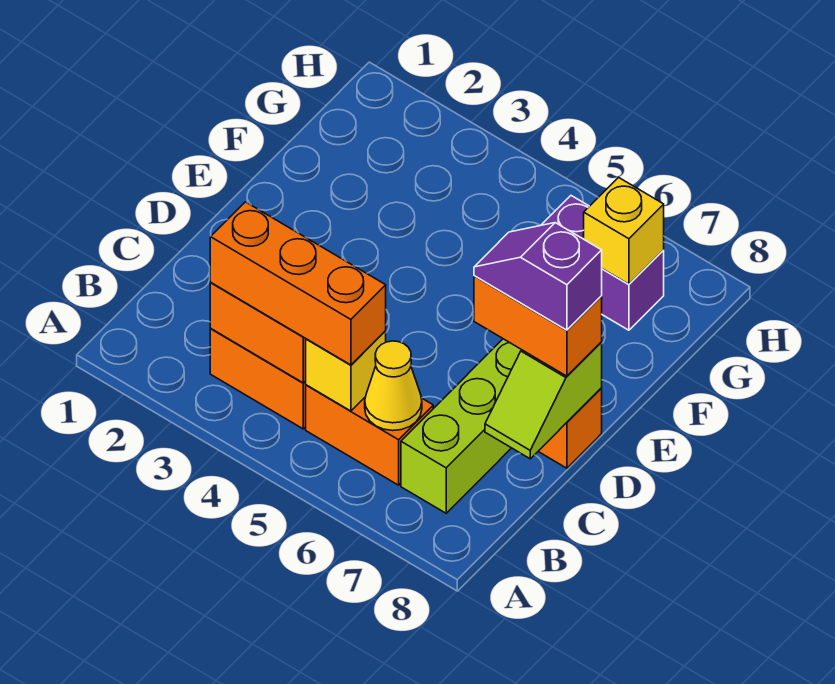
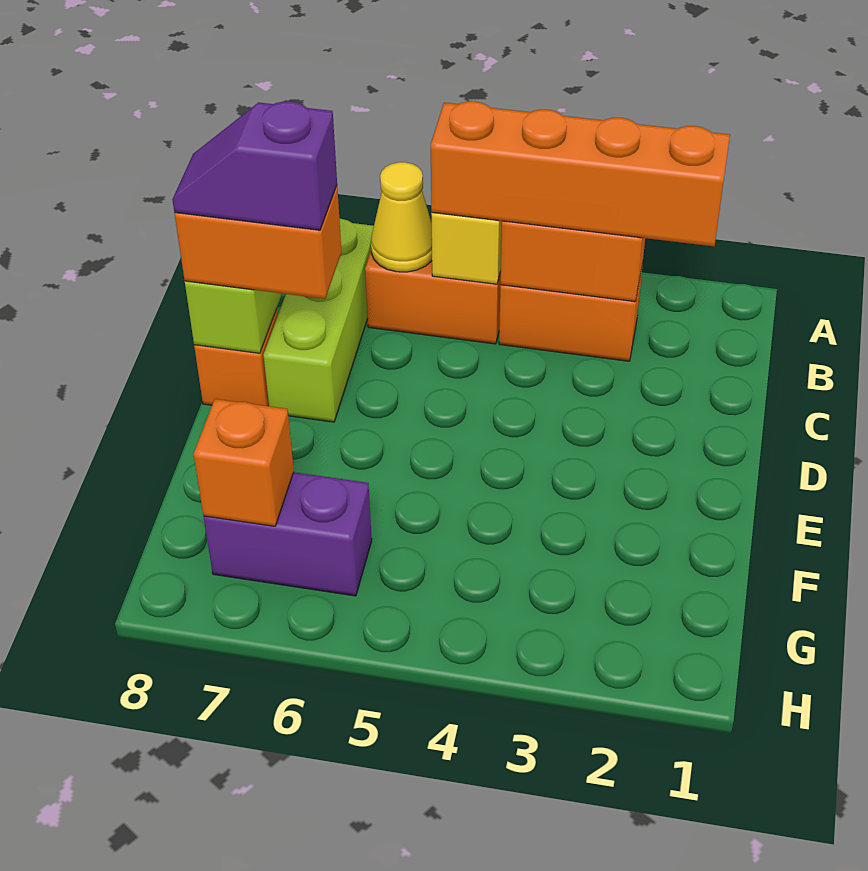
orange brick B3:B5 level 3 -> orange brick B2:B5 level 3
purple slope D7:D8 level 4 top 8 -> purple slope D7:D8 level 4 top 7
yellow brick G7 level 2 -> orange brick G7 level 2

